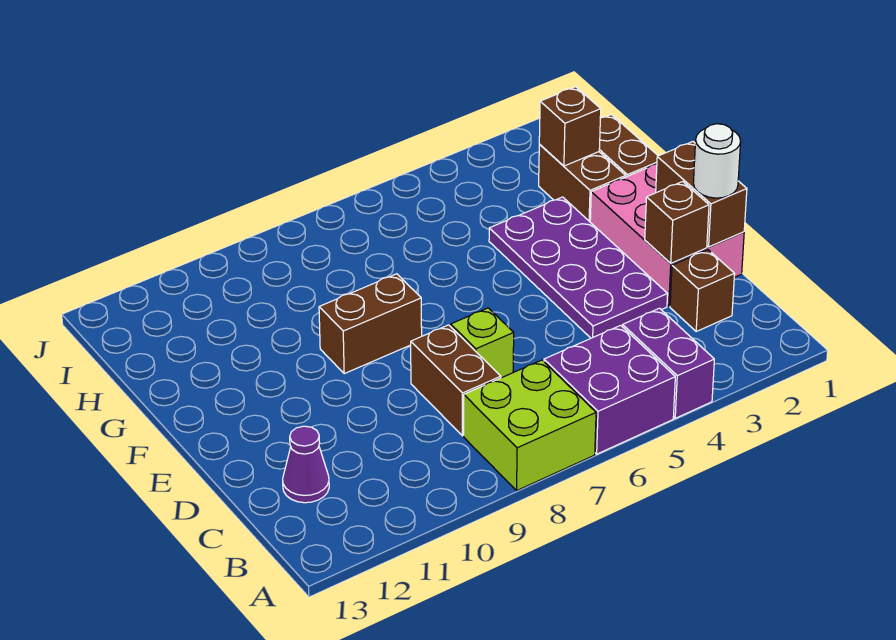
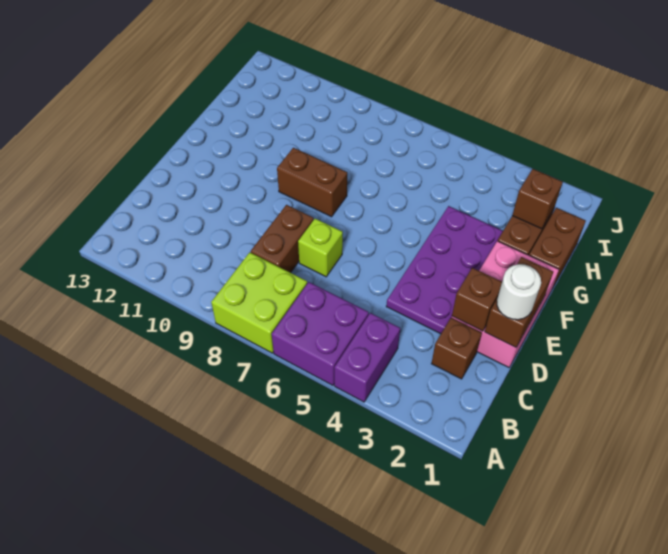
purple cone C12 level 1 -> none

